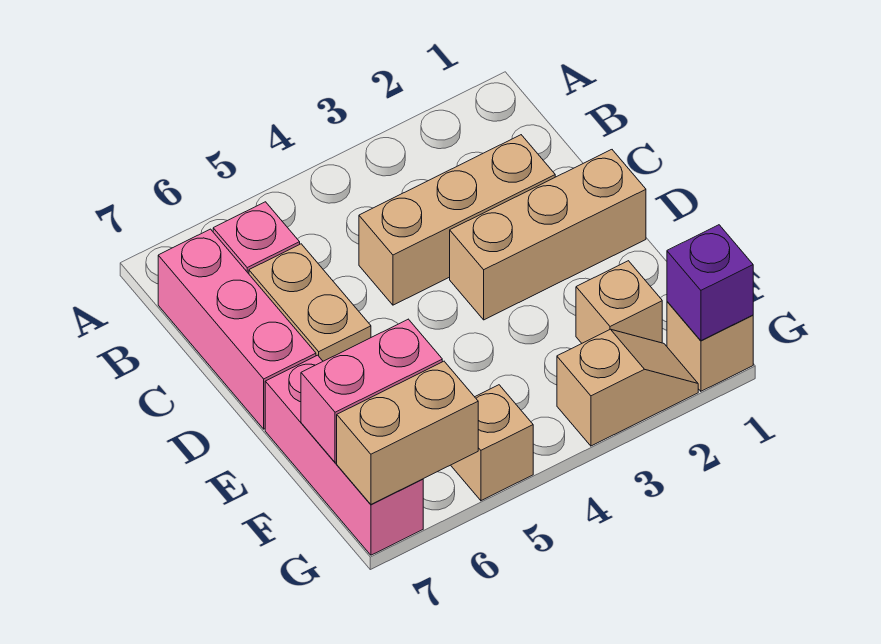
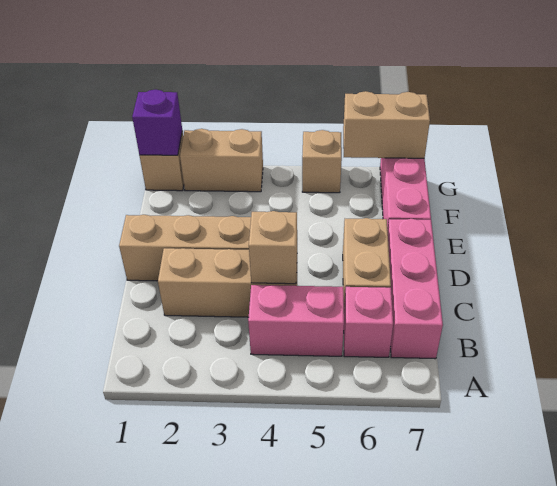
tan brick F2 level 1 -> tan brick C4 level 2
pink brick F6:F7 level 2 -> pink brick B4:B5 level 1
tan slope G2:G3 level 1 top 3 -> tan brick G2:G3 level 1

